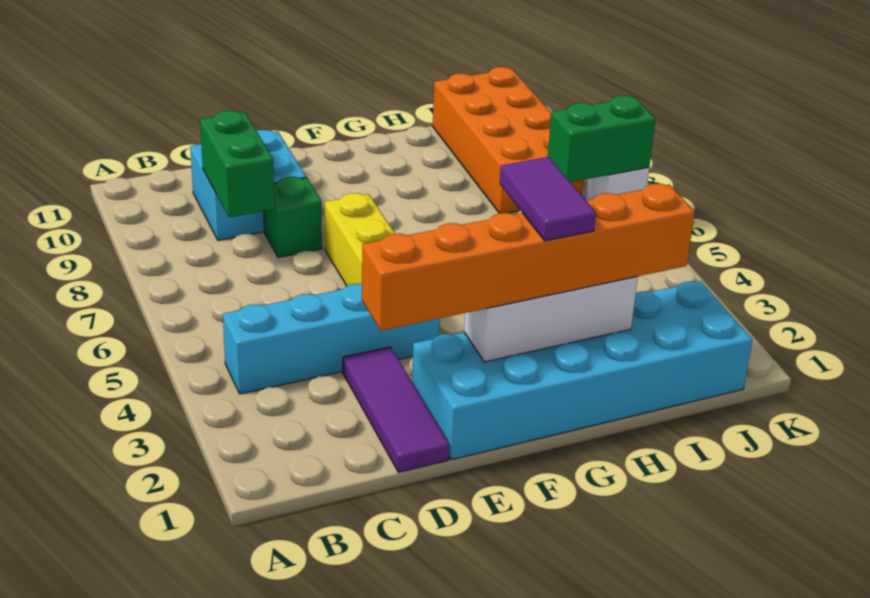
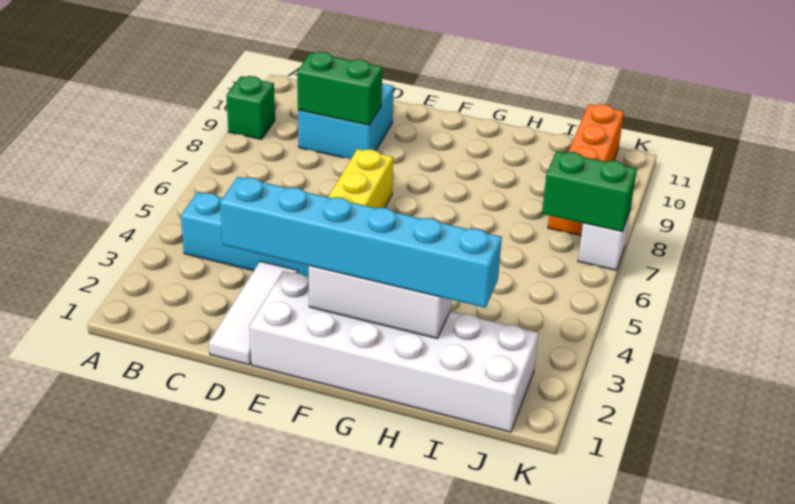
green brick C8:C9 level 2 -> green brick C9:D9 level 2
purple tile D1:D3 level 1 -> white tile D1:D3 level 1
orange brick D2:I2 level 3 -> cyan brick D2:I2 level 3
green brick D8 level 1 -> green brick A9 level 1
cyan brick E1:J2 level 1 -> white brick E1:J2 level 1
purple tile G2:G3 level 4 -> none
orange brick I8:J11 level 1 -> orange brick J8:J11 level 1

